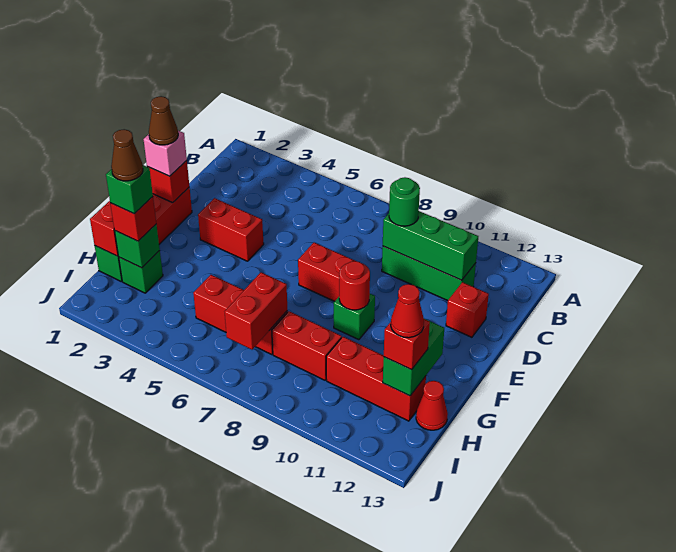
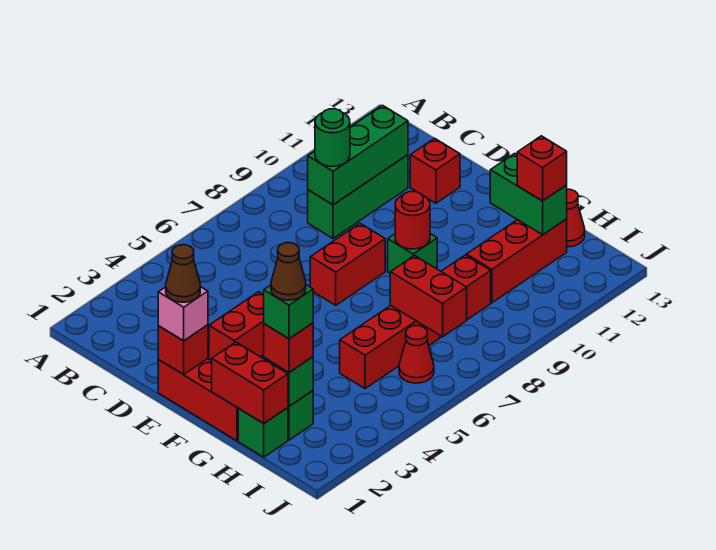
red cone H12 level 4 -> red cone I6 level 1

